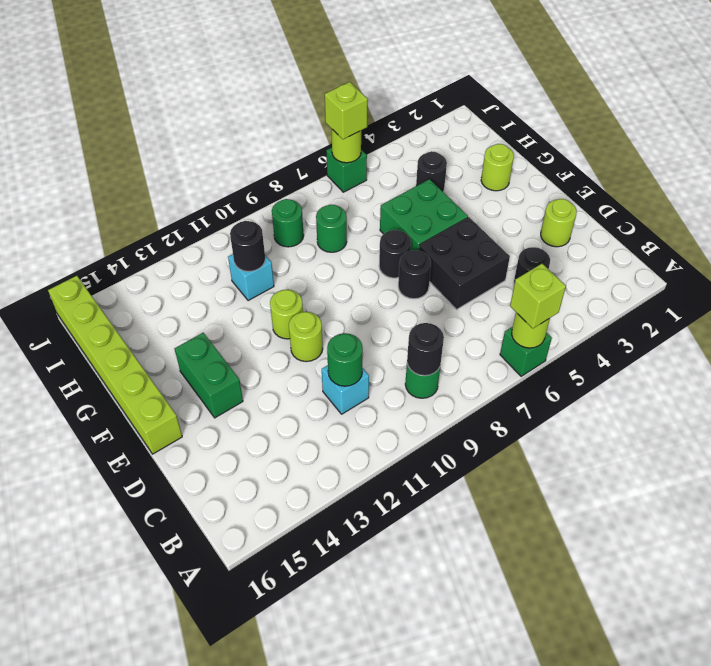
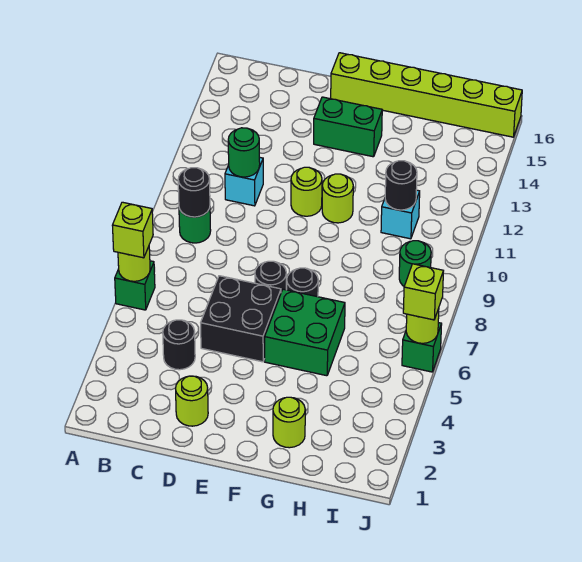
black round brick H4 level 1 -> none
green round brick H8 level 1 -> none

